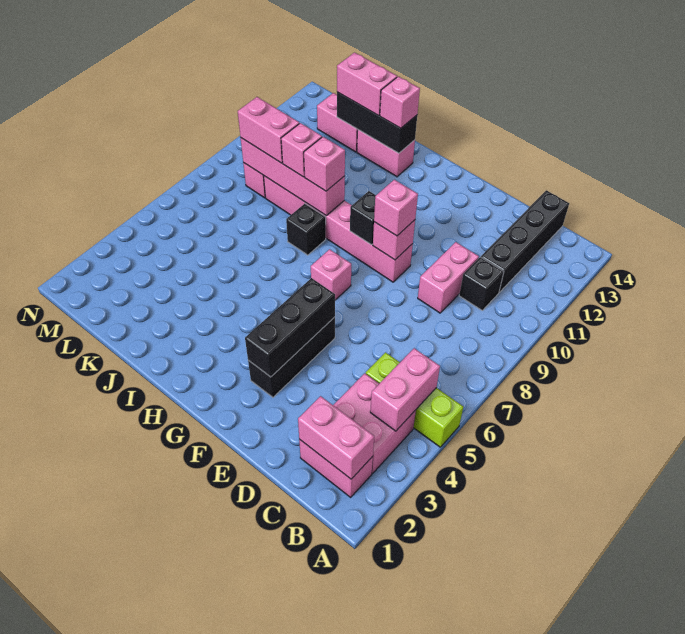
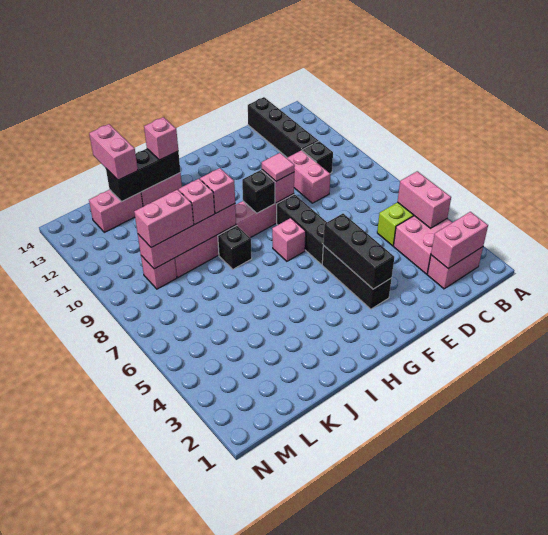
none -> black brick F6:F8 level 1
pink brick F9 level 3 -> pink tile F9 level 3
pink brick J13:K13 level 3 -> pink brick K13:K14 level 3

